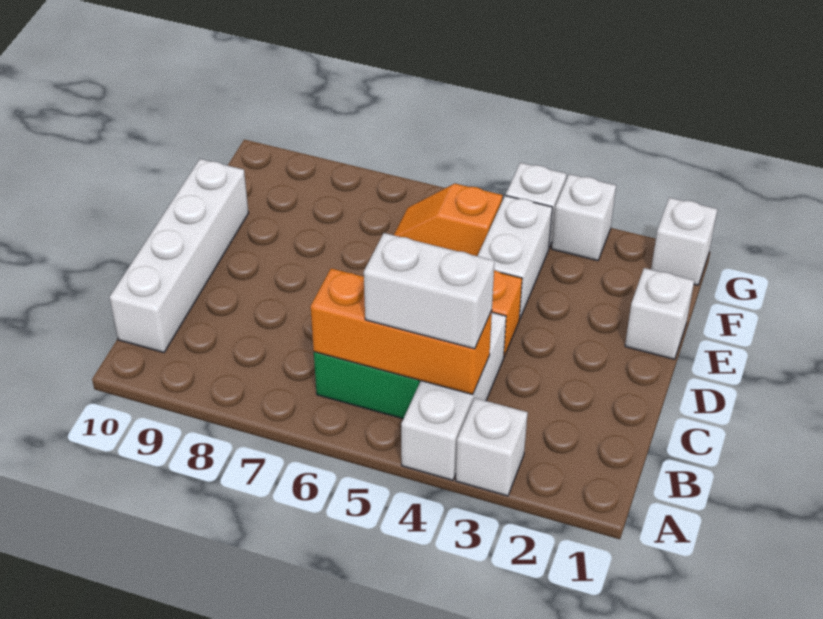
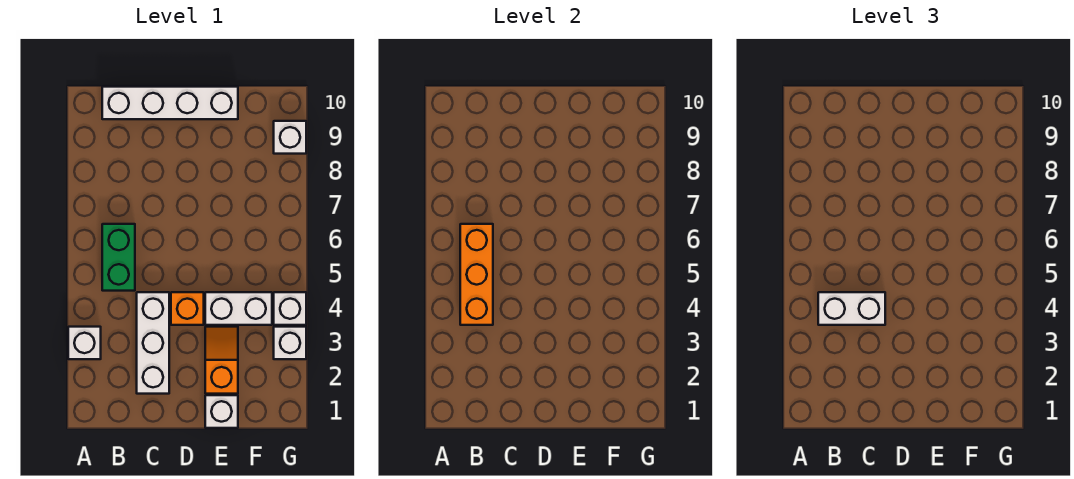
white brick A4:C4 level 1 -> white brick C2:C4 level 1
white brick B4:B5 level 3 -> white brick B4:C4 level 3
orange slope F5:F6 level 1 top 5 -> orange slope E2:E3 level 1 top 2
white brick G1 level 1 -> white brick G9 level 1

